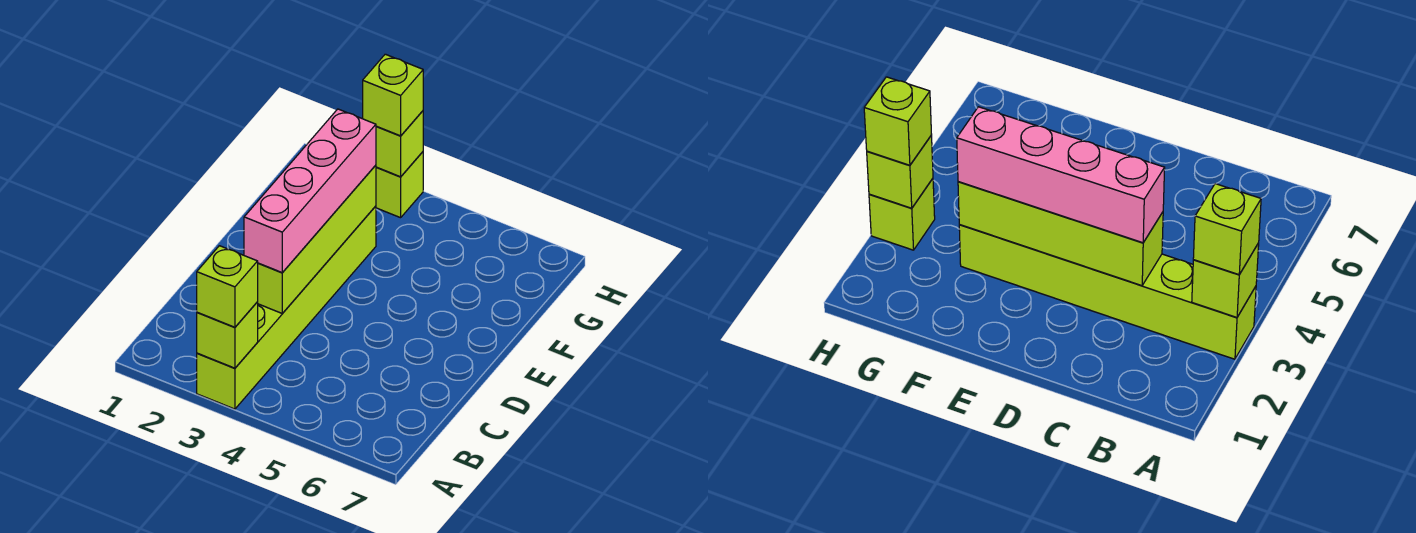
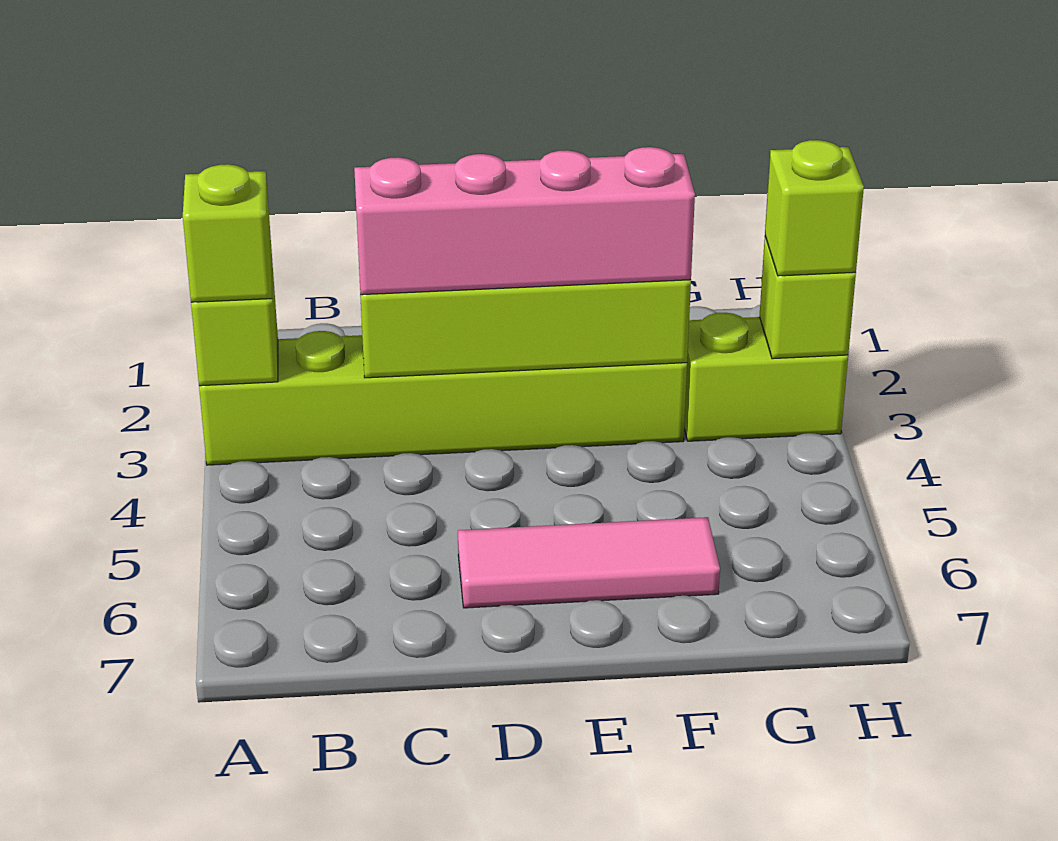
none -> pink tile D6:F6 level 1
lime brick H3 level 1 -> lime brick G3:H3 level 1

